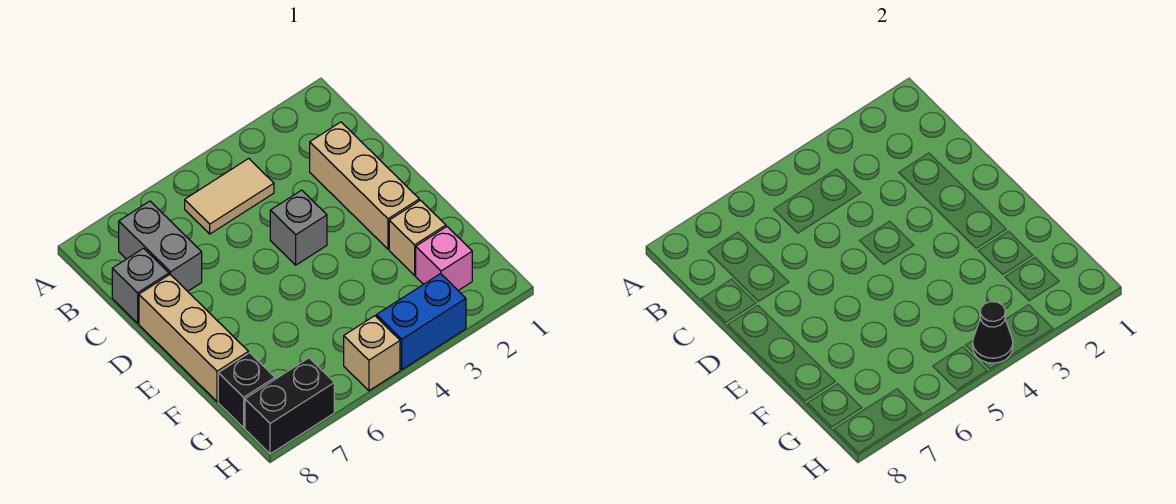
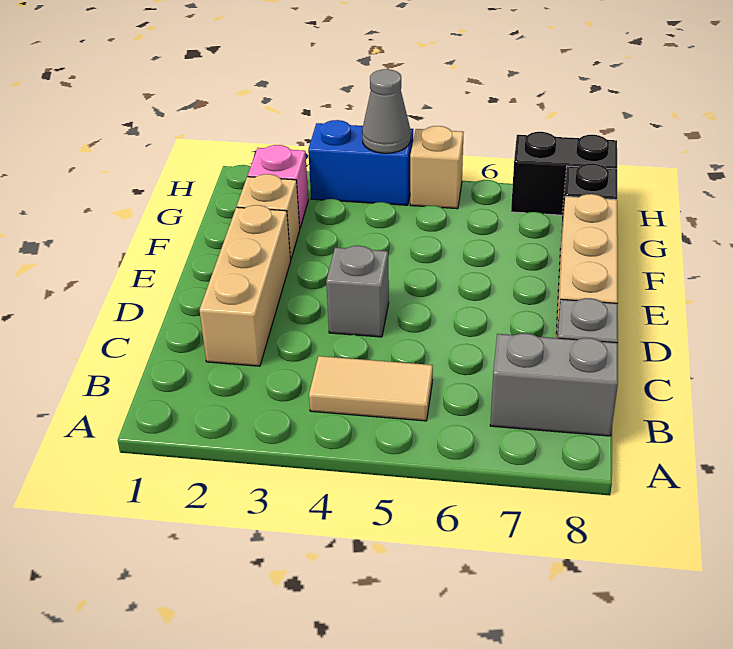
grey brick B7:C7 level 1 -> grey brick B7:B8 level 1
black cone H4 level 2 -> grey cone H4 level 2

